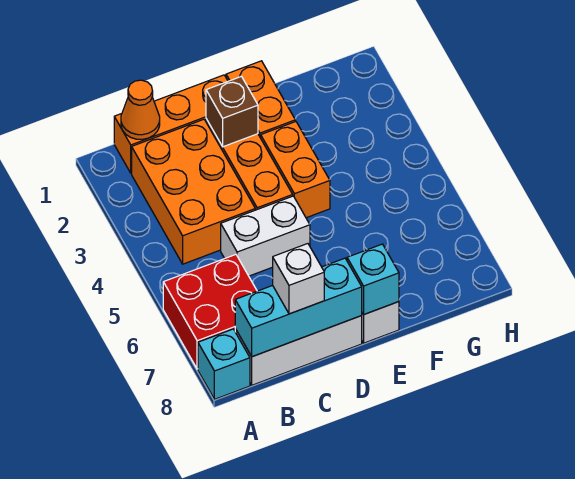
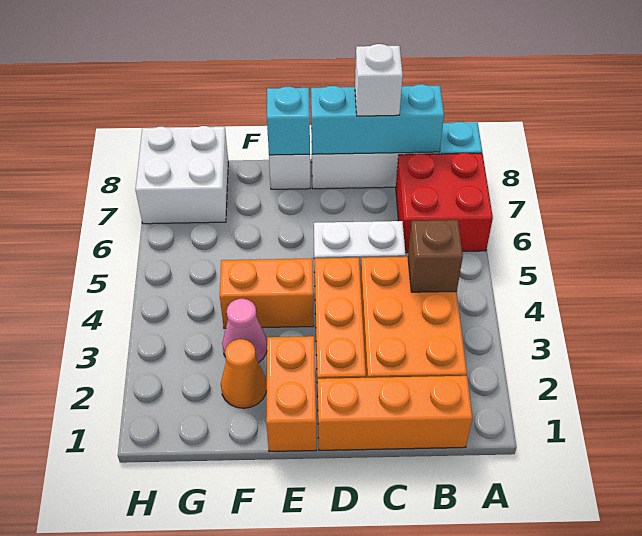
orange cone B1 level 2 -> orange cone F2 level 1
brown brick D2 level 2 -> brown brick B4 level 2
orange brick E3:E4 level 1 -> orange brick E4:F4 level 1
none -> pink cone F3 level 1
none -> white brick G7:H8 level 1

